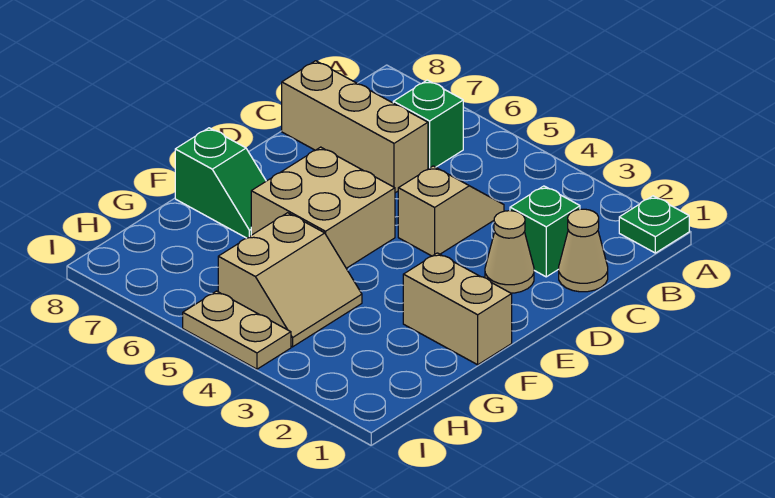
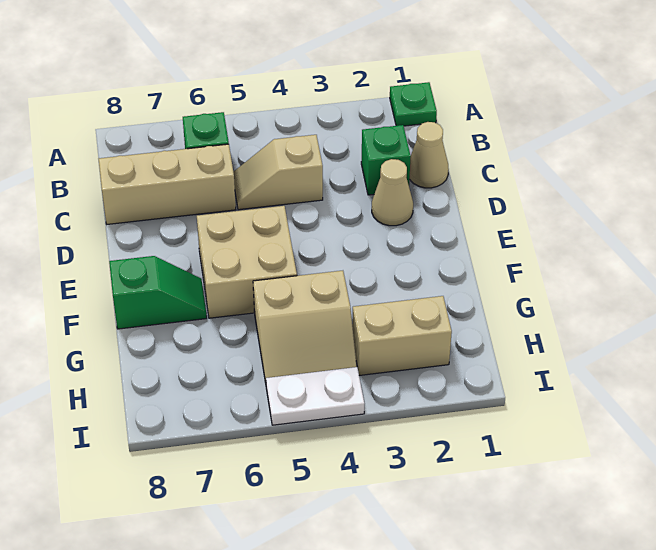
tan slope C4:D4 level 1 top D -> tan slope C4:C5 level 1 top 4
tan brick F1:F2 level 1 -> tan brick H2:H3 level 1
tan slope G4:H5 level 1 top 5 -> tan slope G4:H5 level 1 top G
tan plate I4:I5 level 1 -> white plate I4:I5 level 1

